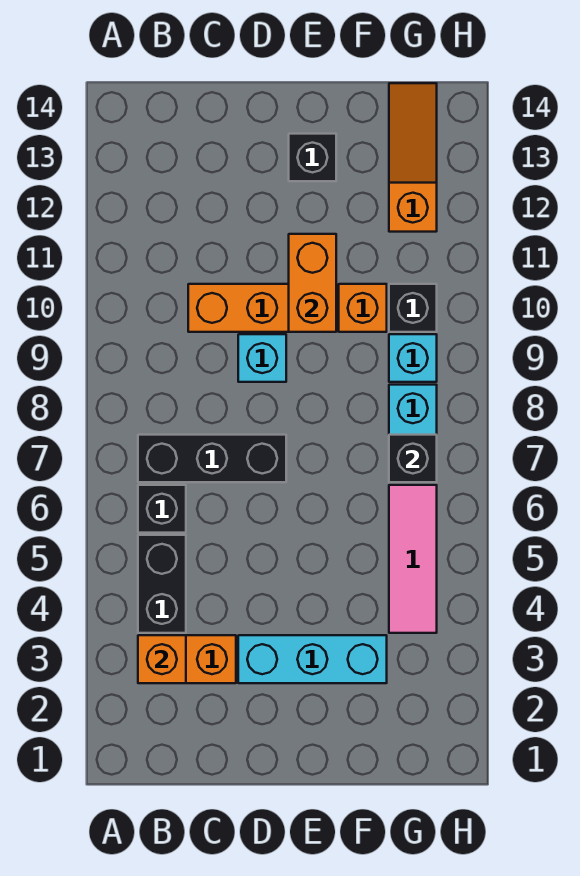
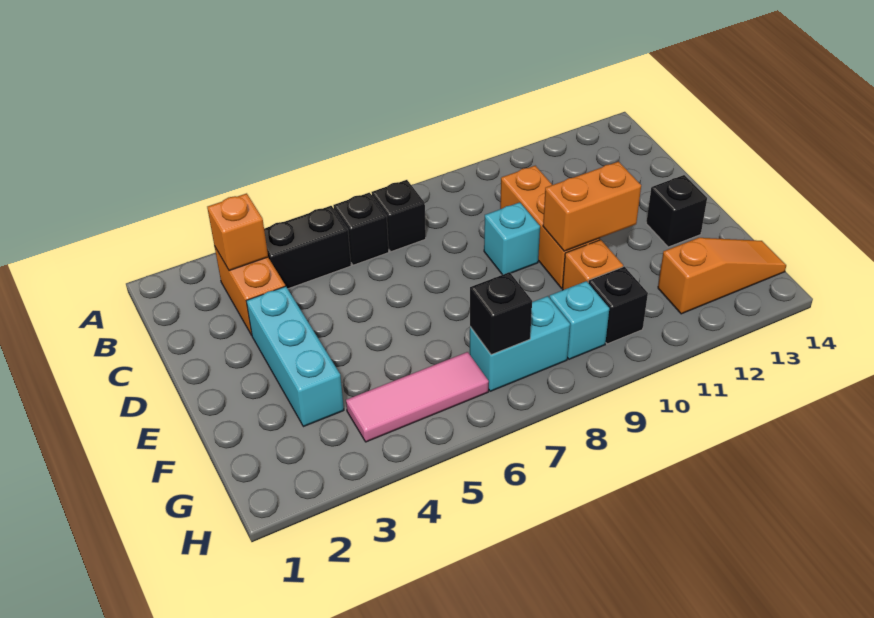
black brick B7:D7 level 1 -> black brick B7 level 1

